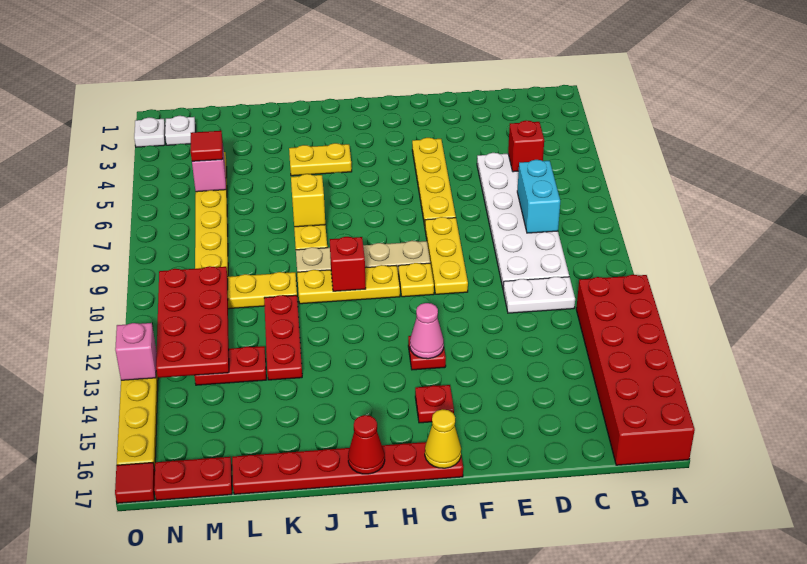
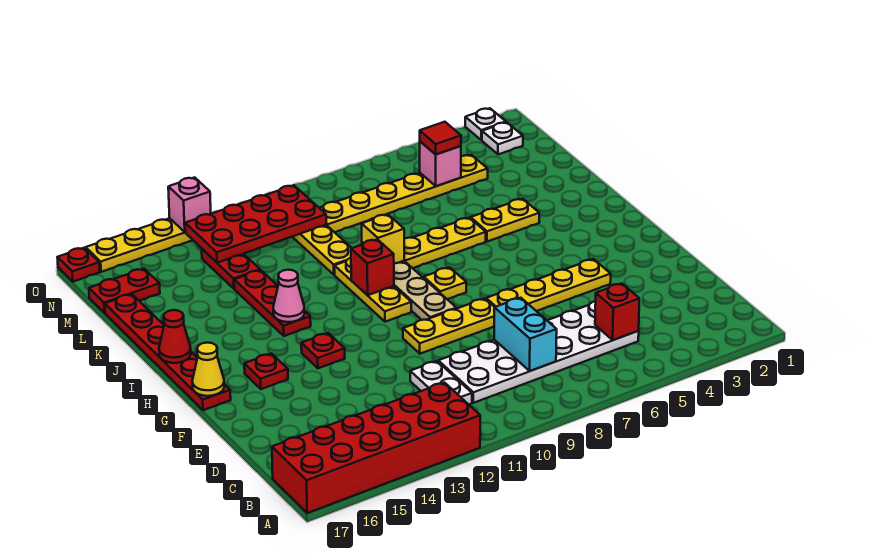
cyan brick C7:C8 level 2 -> cyan brick C8:D8 level 2
yellow plate G10 level 1 -> yellow plate H8 level 1
pink cone G13 level 2 -> pink cone I13 level 2
yellow plate I4:J4 level 1 -> yellow plate J4:J5 level 1
yellow brick J7 level 2 -> yellow brick J9 level 2
red plate K11:K13 level 1 -> red plate I13:K13 level 1
red plate M17:N17 level 1 -> red plate M16:M17 level 1
red tile O17 level 1 -> red plate O17 level 1

